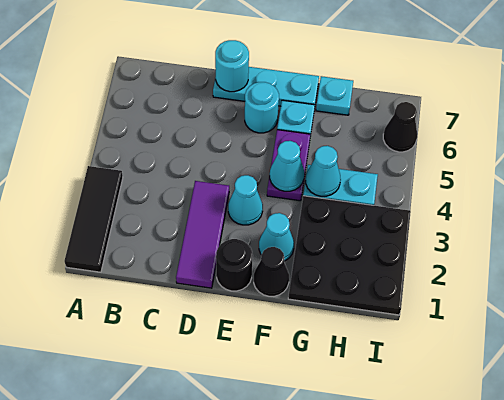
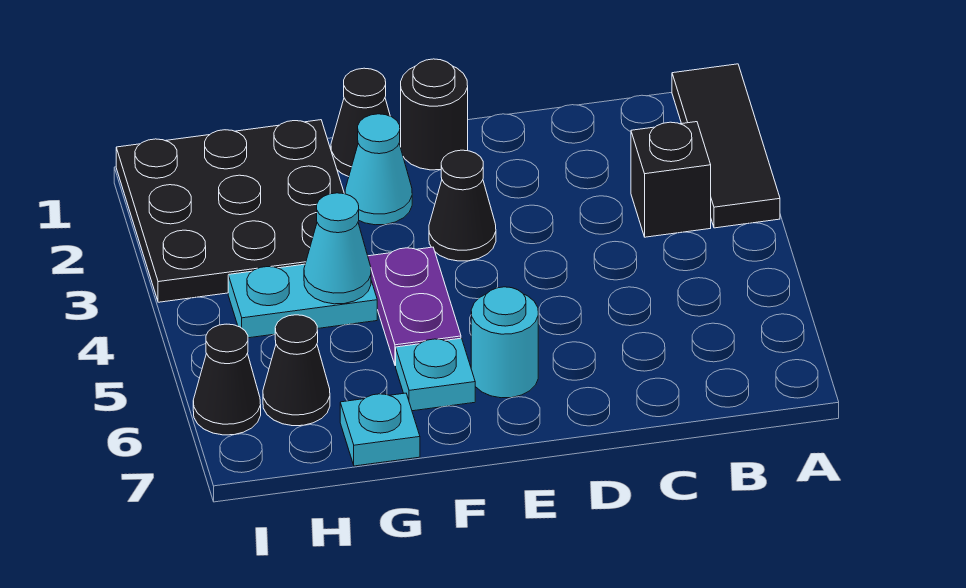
none -> black brick B3 level 1
purple tile D1:D3 level 1 -> none
cyan plate D7:F7 level 1 -> none
cyan round brick D7 level 2 -> none
cyan cone E3 level 1 -> black cone E3 level 1
cyan cone F4 level 2 -> none
none -> black cone H6 level 1

